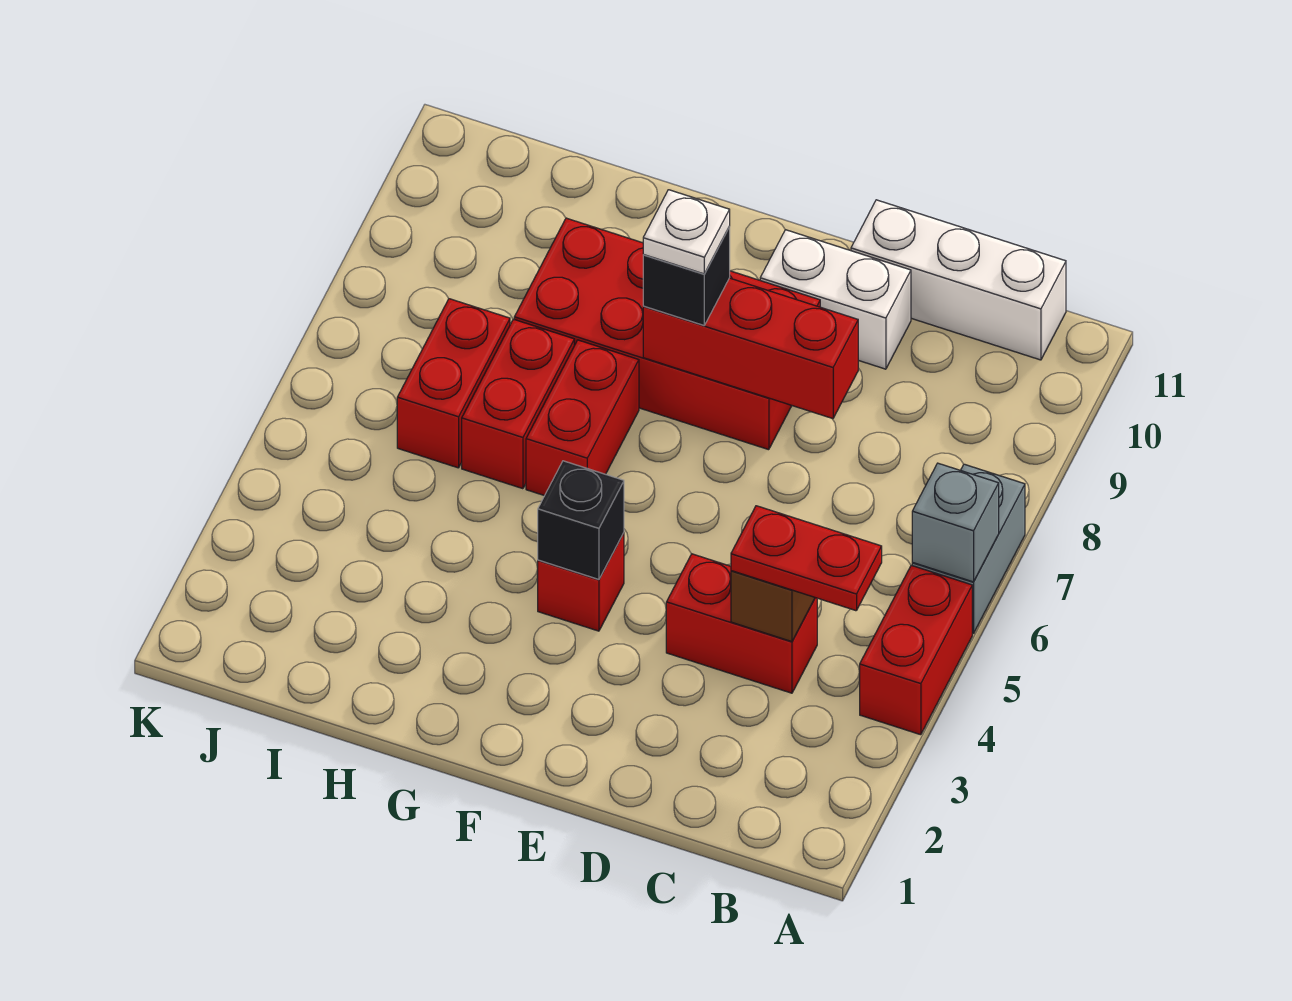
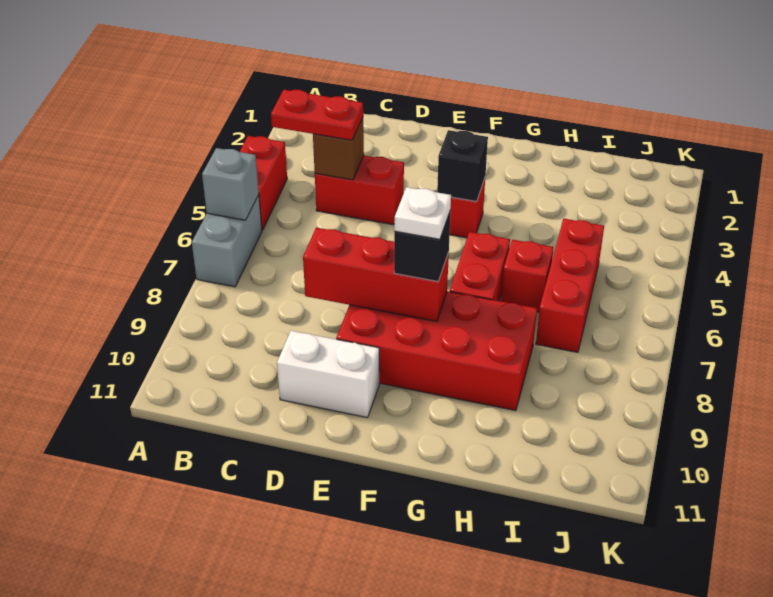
white brick B11:D11 level 1 -> none
red brick H6:H7 level 1 -> red brick H6 level 1
red brick I6:I7 level 1 -> red brick I5:I7 level 1

